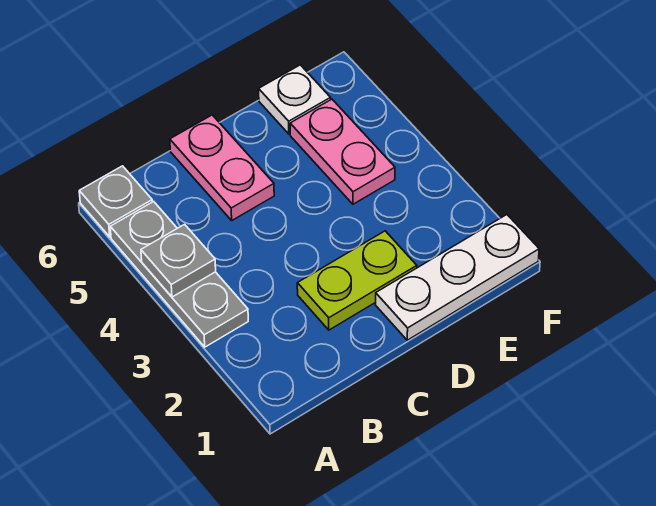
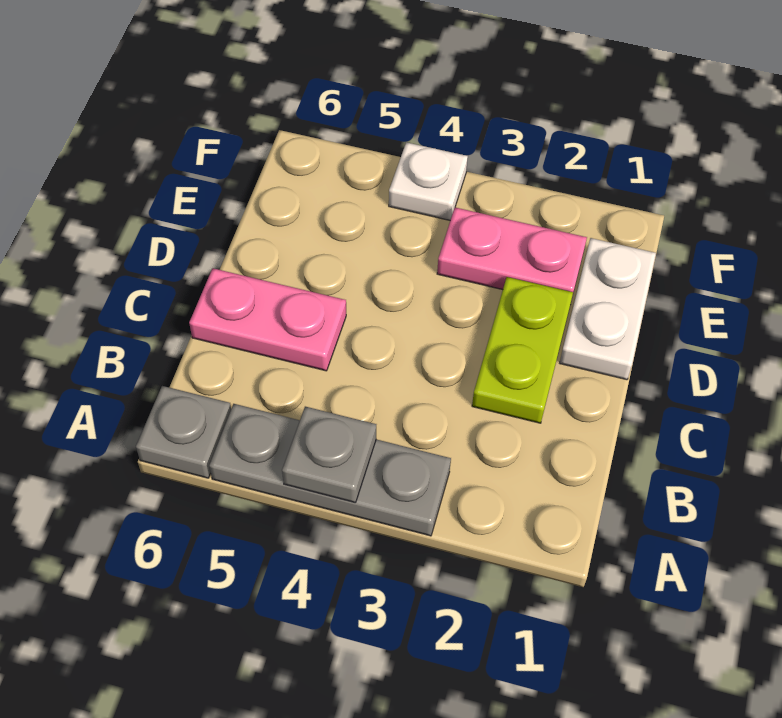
white plate D1:F1 level 1 -> white plate D1:E1 level 1
pink plate E4:E5 level 1 -> pink plate E2:E3 level 1
white plate E6 level 1 -> white plate F4 level 1

